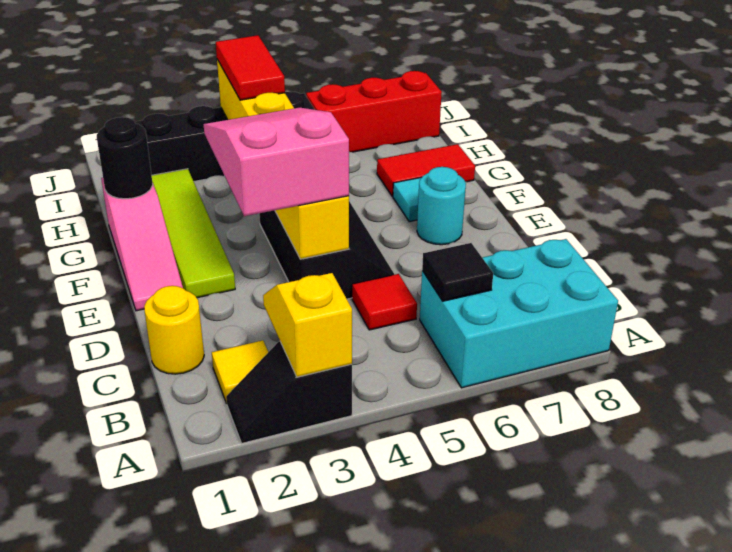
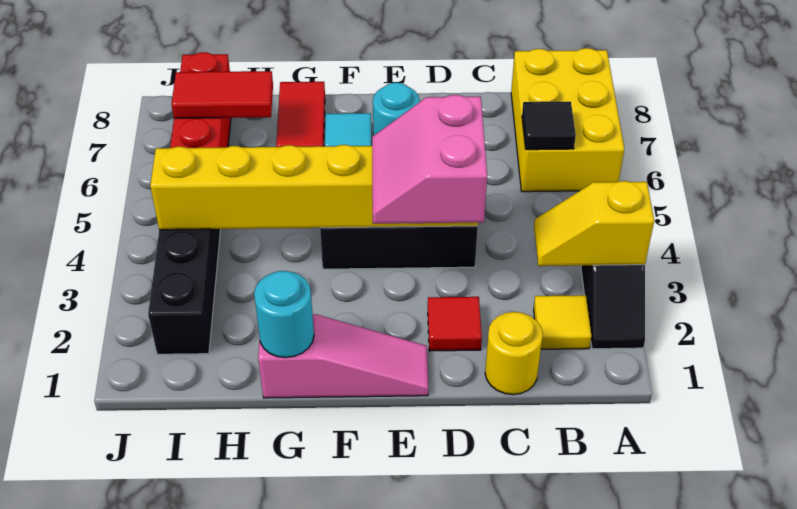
cyan brick A6:B8 level 1 -> yellow brick A6:B8 level 1
red tile C5 level 1 -> red tile D2 level 1
pink slope D3:F4 level 3 top D -> pink slope D3:E4 level 3 top D
lime tile E2:H2 level 1 -> none
black round brick G1 level 2 -> cyan round brick G1 level 2
red tile H4:I4 level 3 -> red tile H7:I7 level 2

